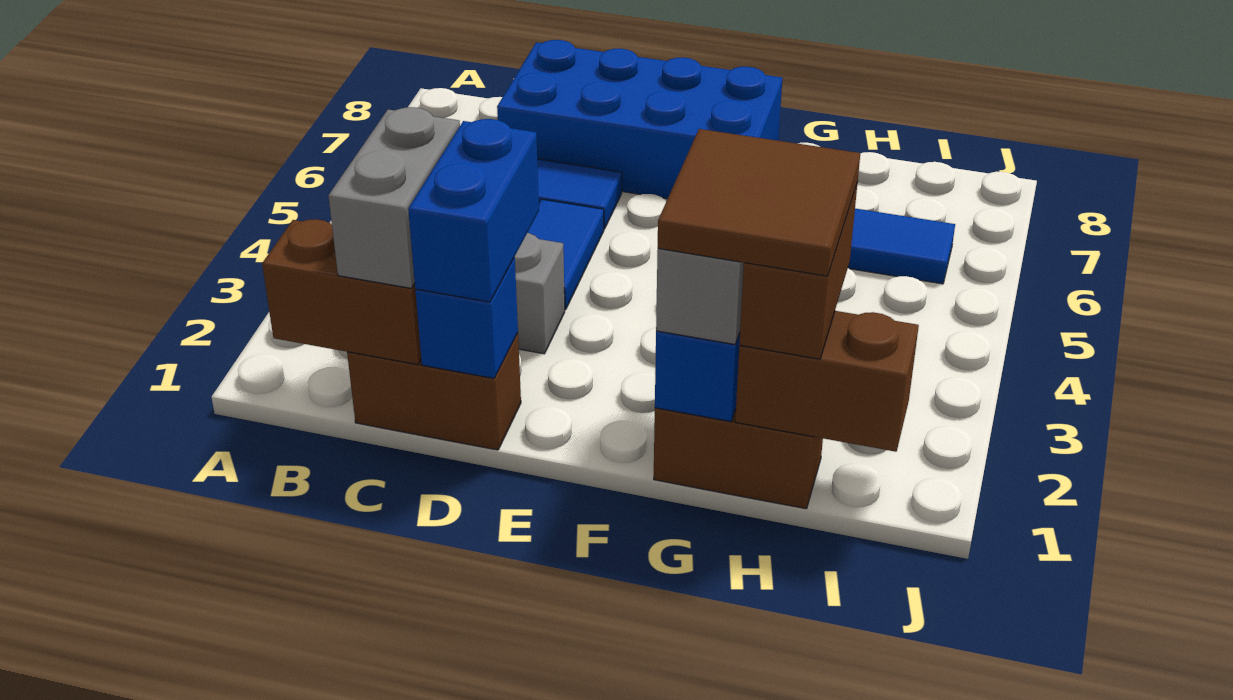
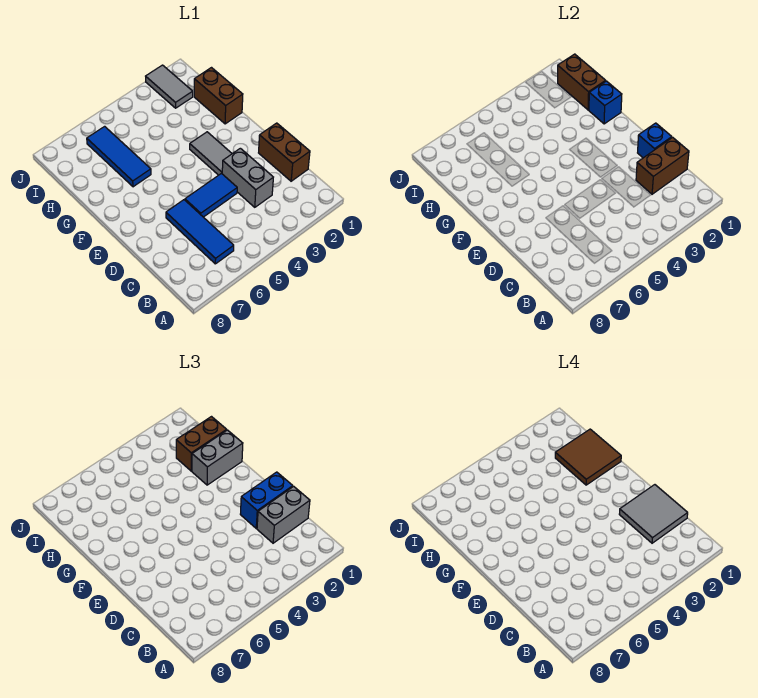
brown brick B1:C1 level 2 -> brown brick C1:C2 level 2
none -> grey tile C1:D2 level 4
blue brick C7:F8 level 1 -> none
none -> grey tile E3:F3 level 1
none -> grey tile I2:J2 level 1

